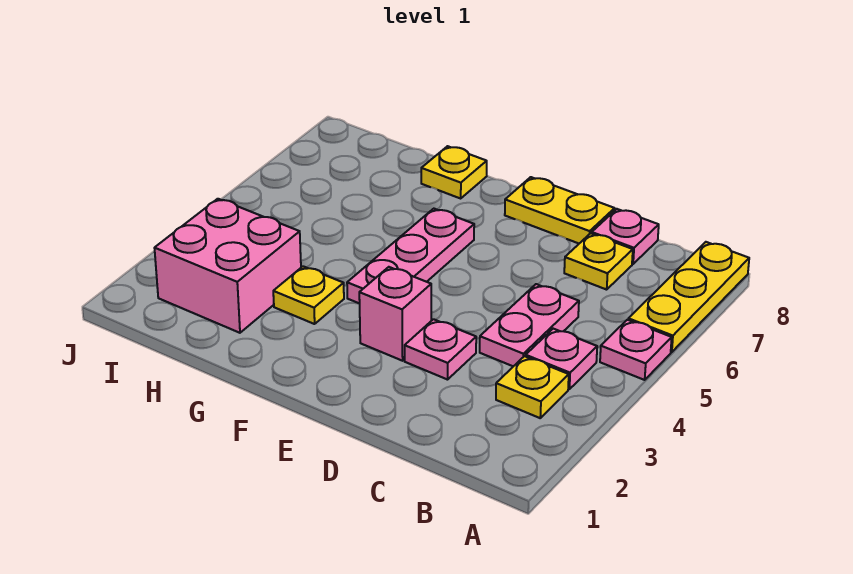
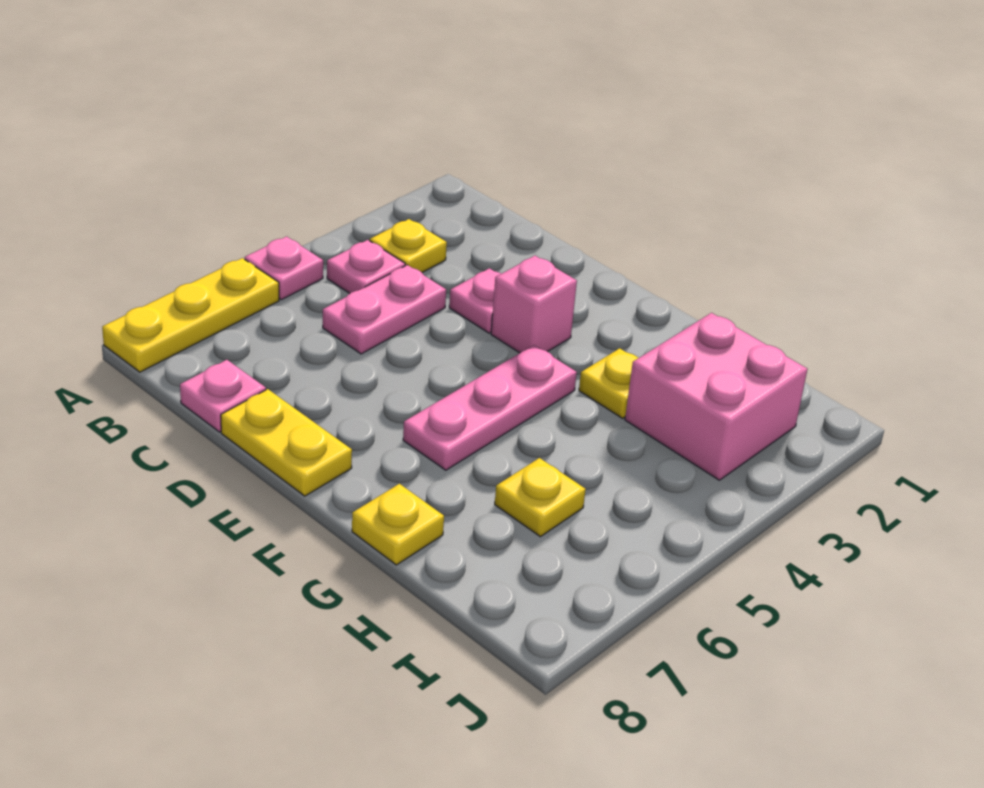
yellow plate C7 level 1 -> yellow plate H6 level 1

